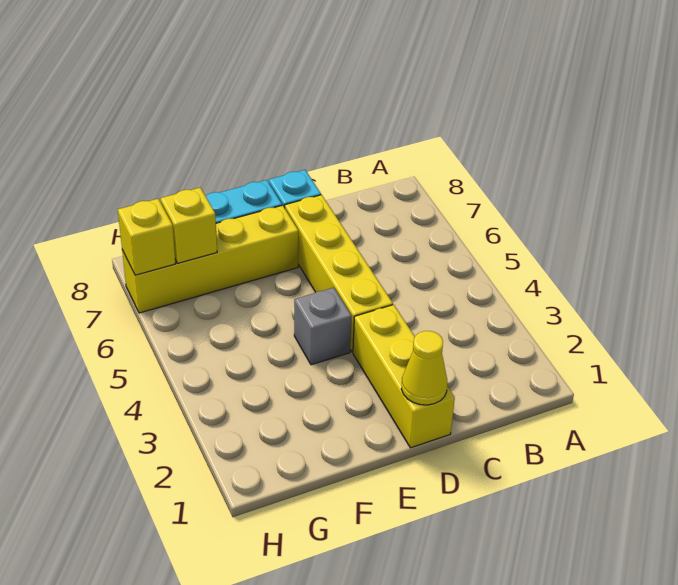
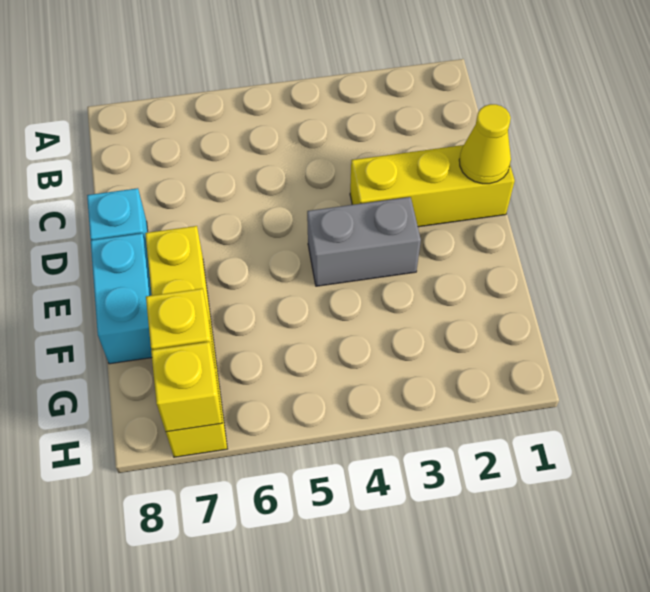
yellow brick D4:D7 level 1 -> none
grey brick E4 level 1 -> grey brick E3:E4 level 1

